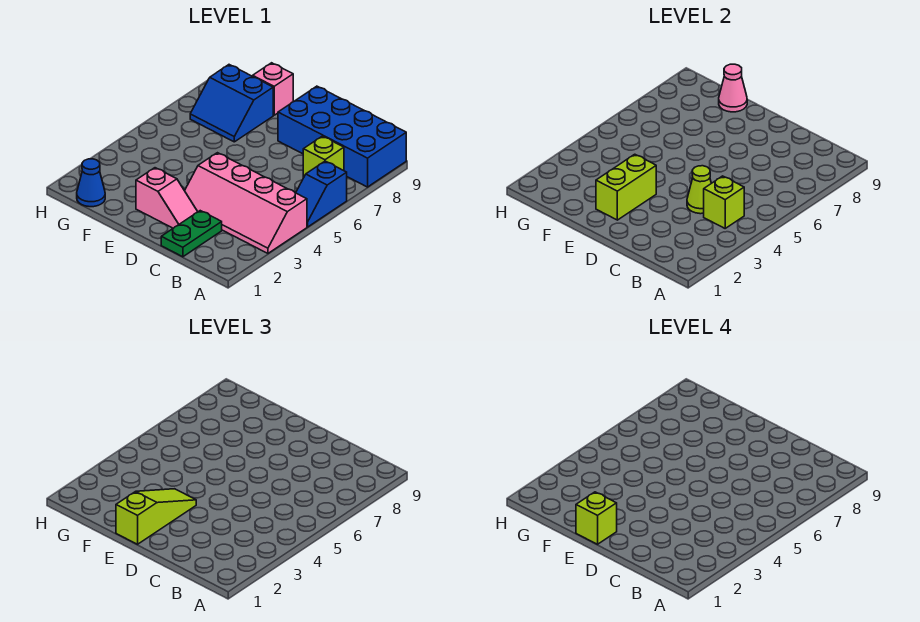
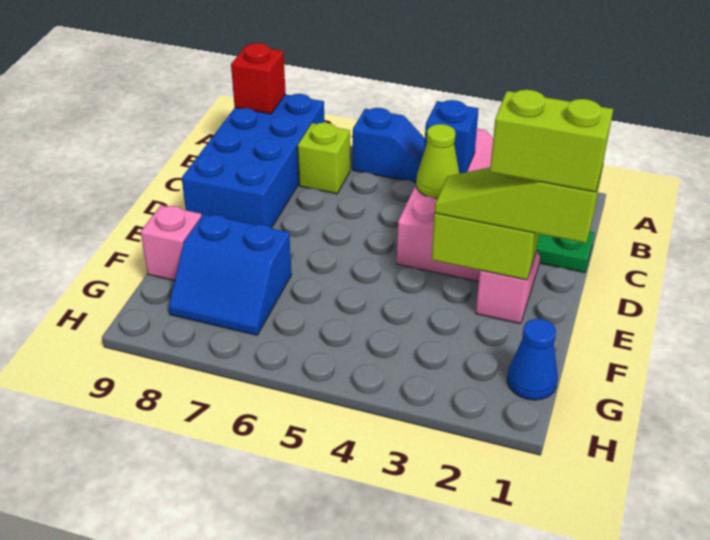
none -> red brick A9 level 2
lime brick B4 level 2 -> blue brick B4 level 2
lime brick E1 level 4 -> lime brick E1:E2 level 4
blue slope F7:G8 level 1 top 8 -> blue slope F7:G8 level 1 top F
pink cone F9 level 2 -> none

